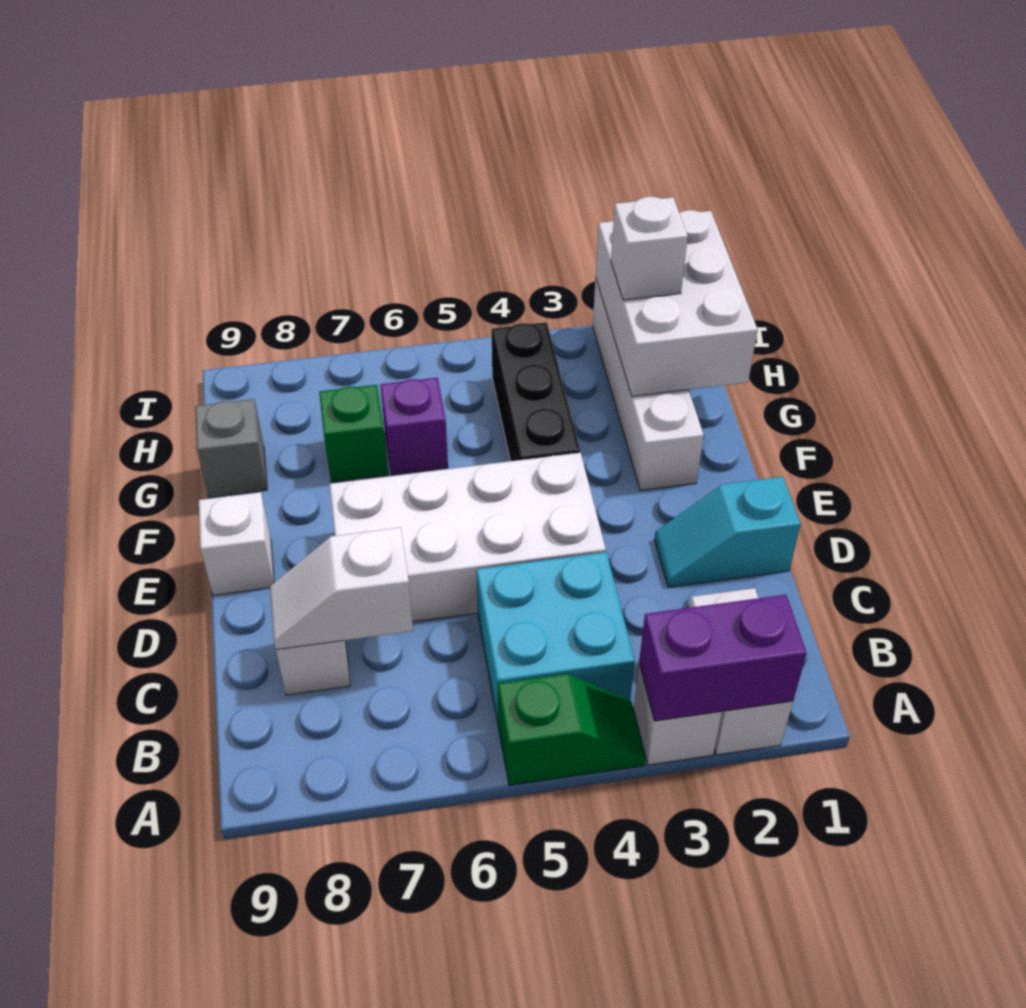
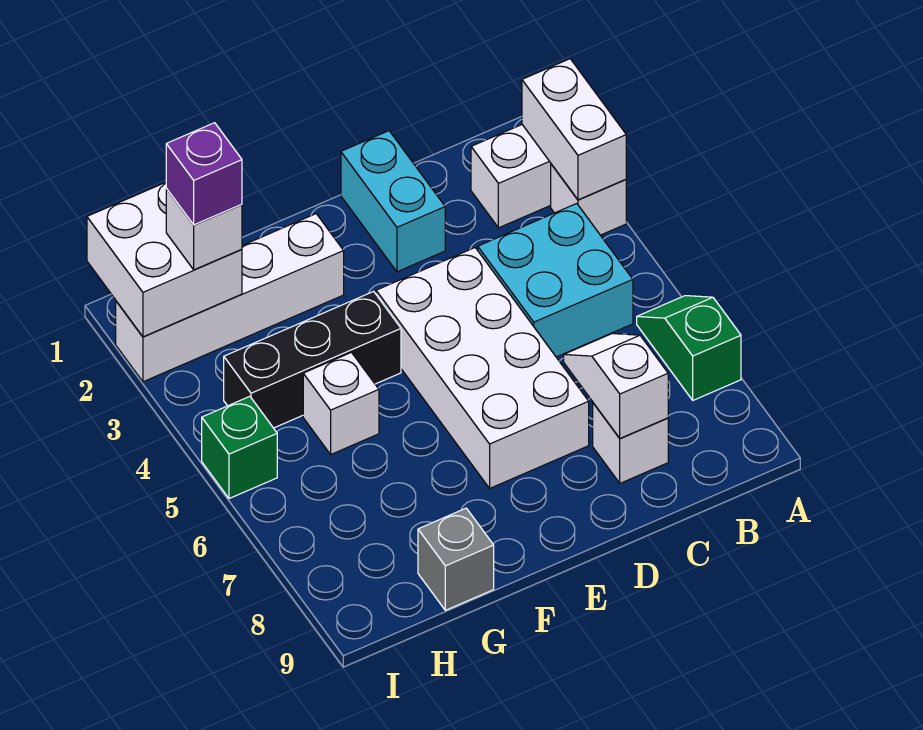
purple brick A2:A3 level 2 -> white brick A2:A3 level 2
green slope A4:A5 level 1 top 5 -> green slope A6:A7 level 1 top 7
white slope C7:C8 level 2 top 7 -> white slope C7:C8 level 2 top 8
cyan slope D1:D2 level 1 top 1 -> cyan brick D1:D2 level 1
white brick E9 level 1 -> white brick G5 level 1
white brick G1:I2 level 2 -> white brick H1:I2 level 2
purple brick G6 level 1 -> purple brick H2 level 4
green brick G7 level 1 -> green brick I5 level 1

